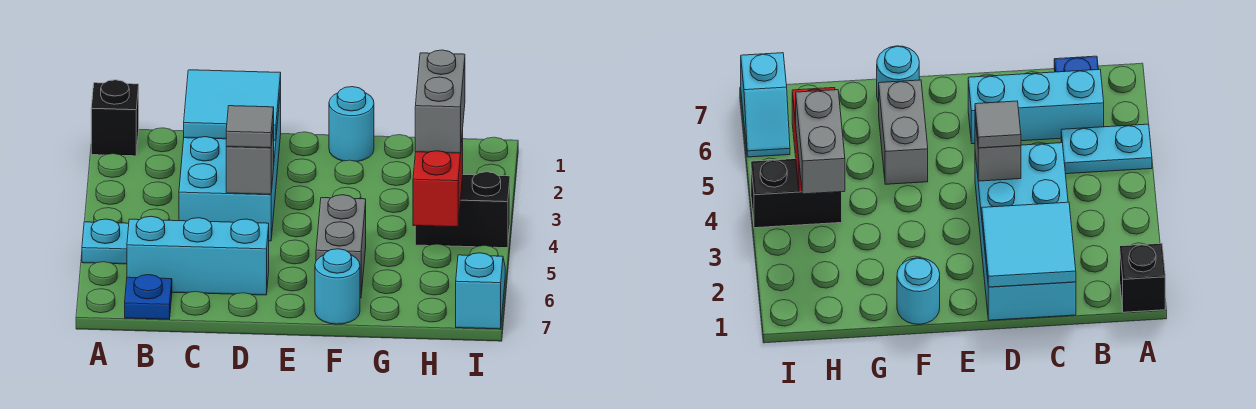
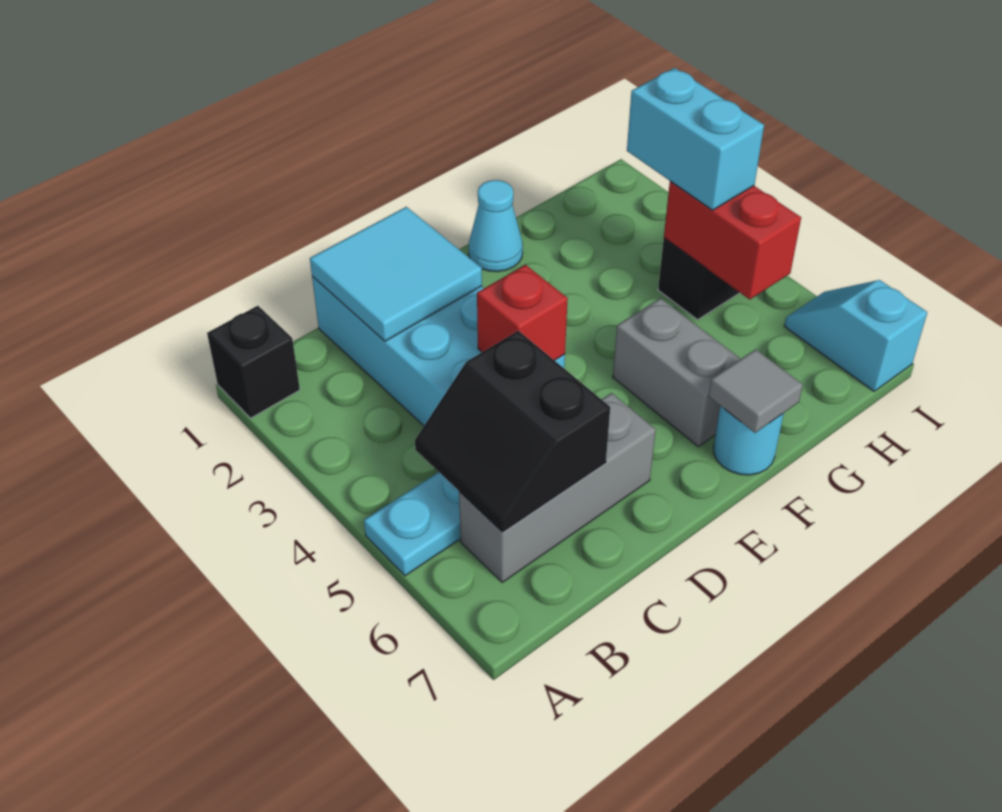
none -> black slope B5:C6 level 2 top C
cyan brick B6:D6 level 1 -> grey brick B6:D6 level 1
blue plate B7 level 1 -> none
grey brick D4 level 2 -> red brick D4 level 2
grey tile D4 level 3 -> grey tile F7 level 2
cyan round brick F1 level 1 -> cyan cone F1 level 1
grey brick H3:H4 level 3 -> cyan brick H3:H4 level 3

